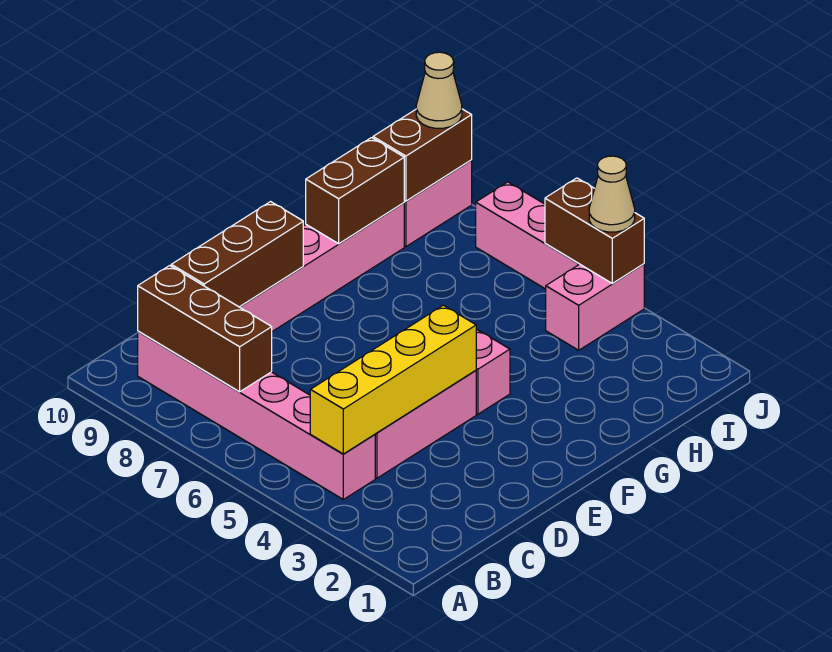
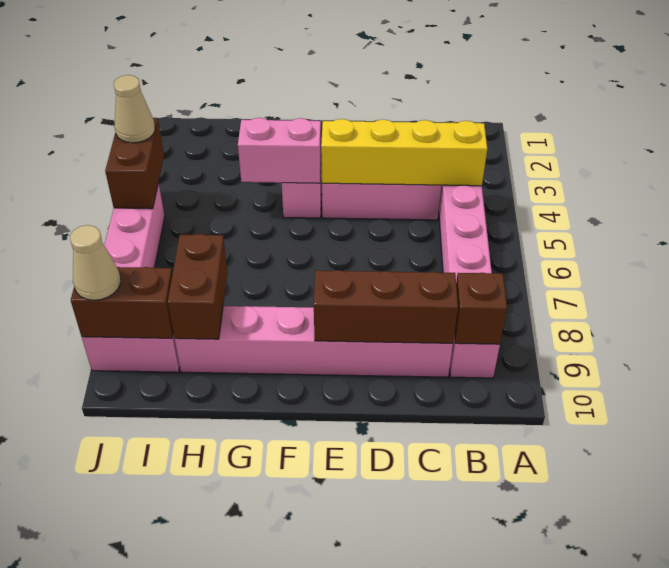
brown brick B7:B9 level 2 -> brown brick B9 level 2
brown brick G9:H9 level 2 -> brown brick H8:H9 level 2
pink brick I4:J4 level 1 -> pink brick F4:G4 level 2

